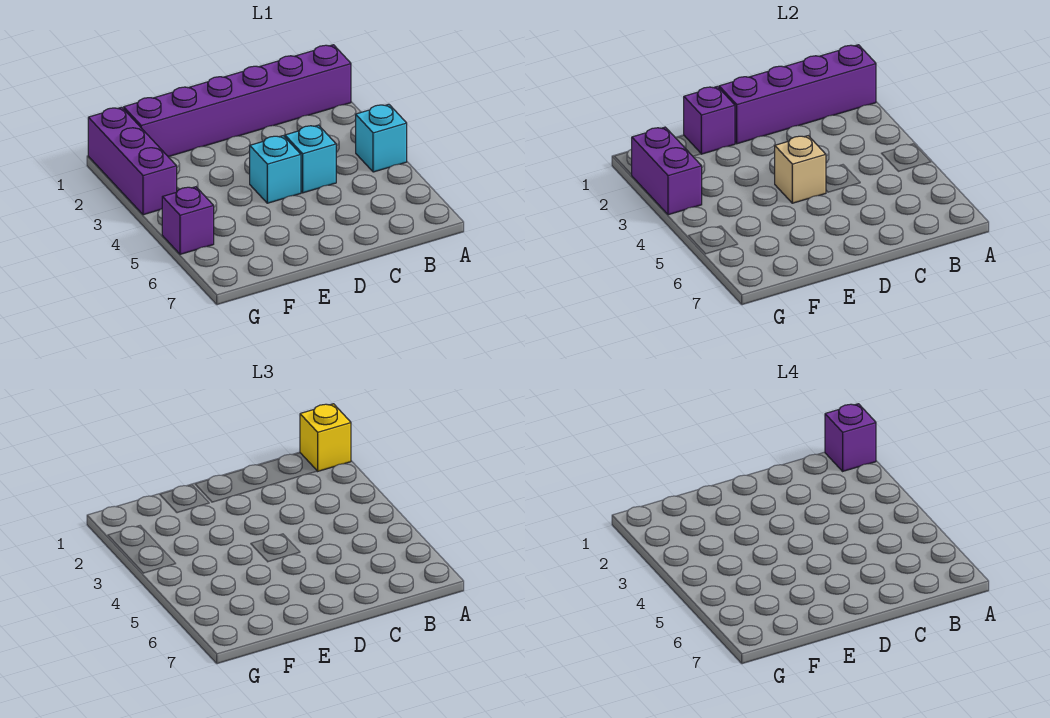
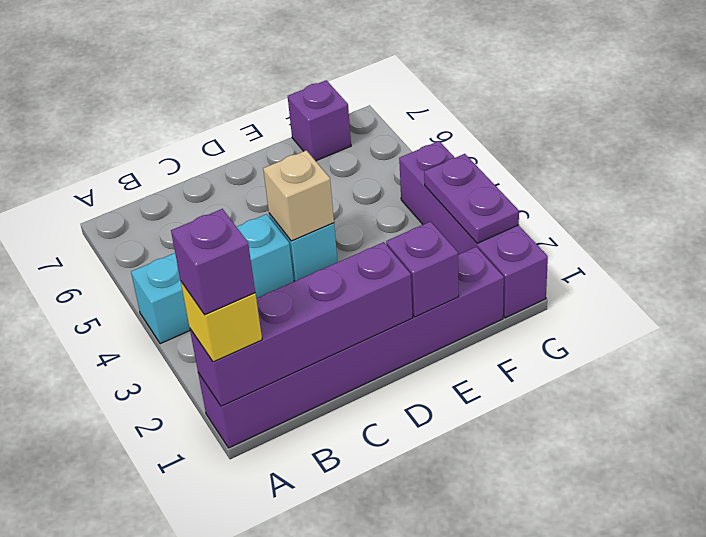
purple brick G1:G3 level 1 -> purple brick G1:G4 level 1
purple brick G2:G3 level 2 -> purple plate G2:G3 level 2
purple brick G5 level 1 -> purple brick F7 level 1

